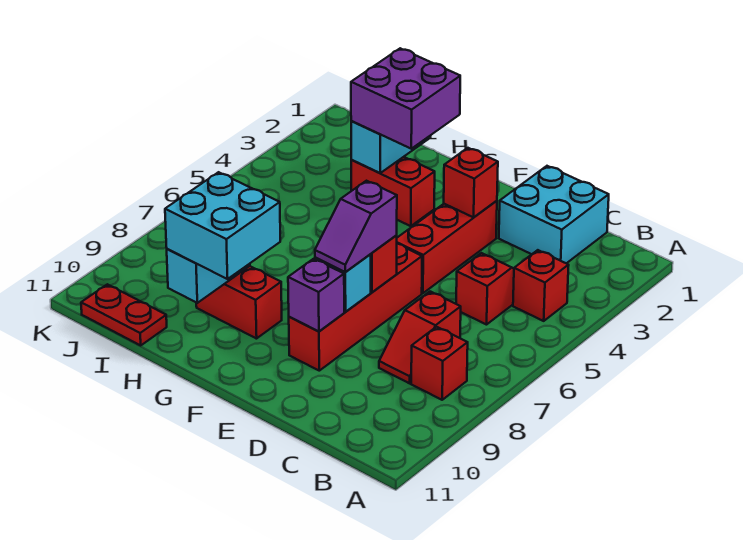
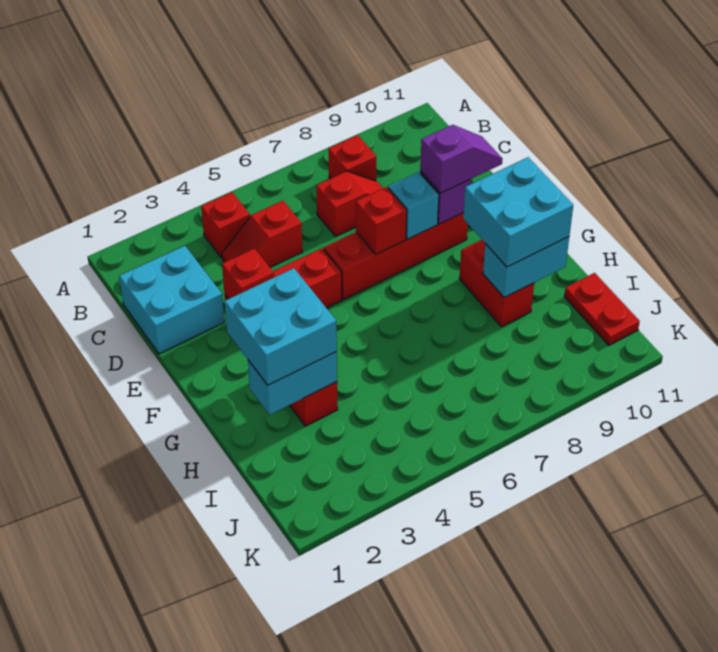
purple slope E7:E8 level 3 top 7 -> purple slope E9:E10 level 3 top 9
purple brick G2:H3 level 3 -> cyan brick G2:H3 level 3

